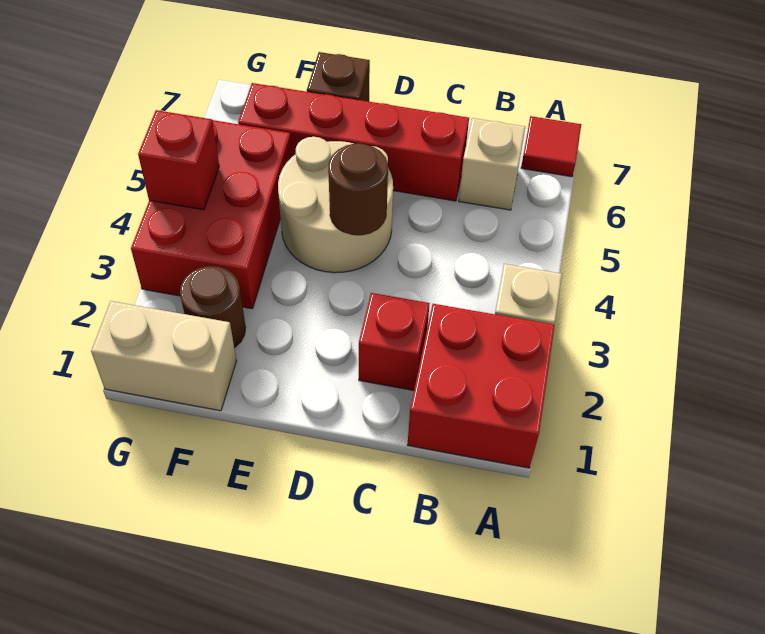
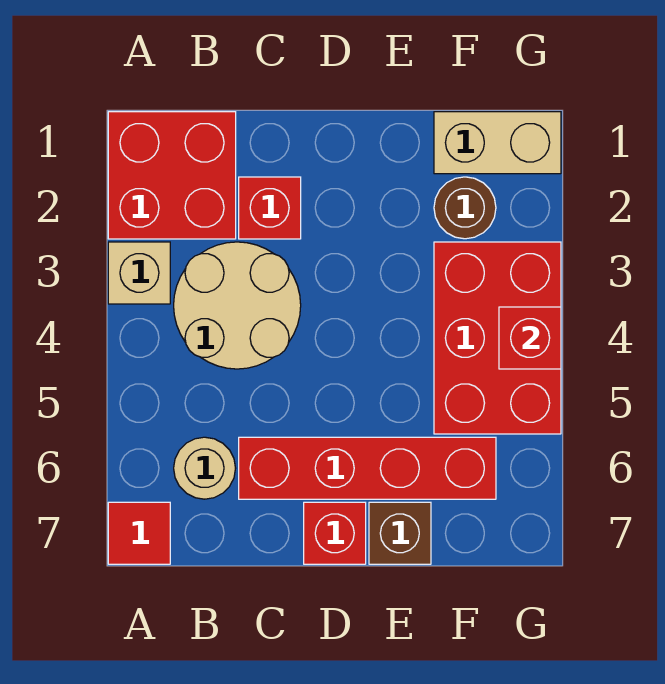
tan brick B6 level 1 -> tan round brick B6 level 1
tan round brick D4:E5 level 1 -> tan round brick B3:C4 level 1
brown round brick D4 level 2 -> none
none -> red brick D7 level 1

